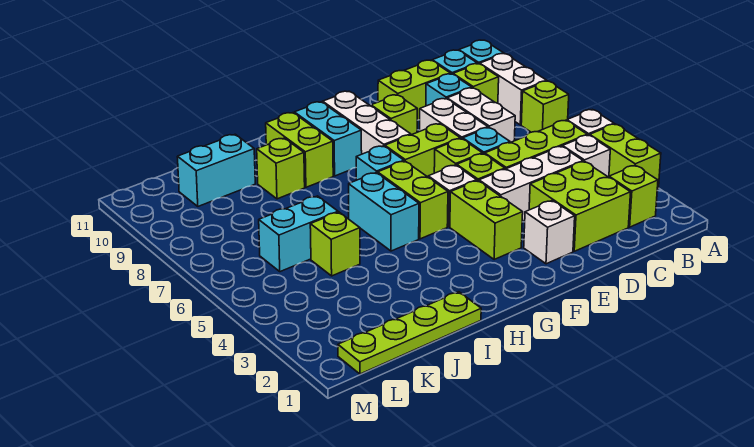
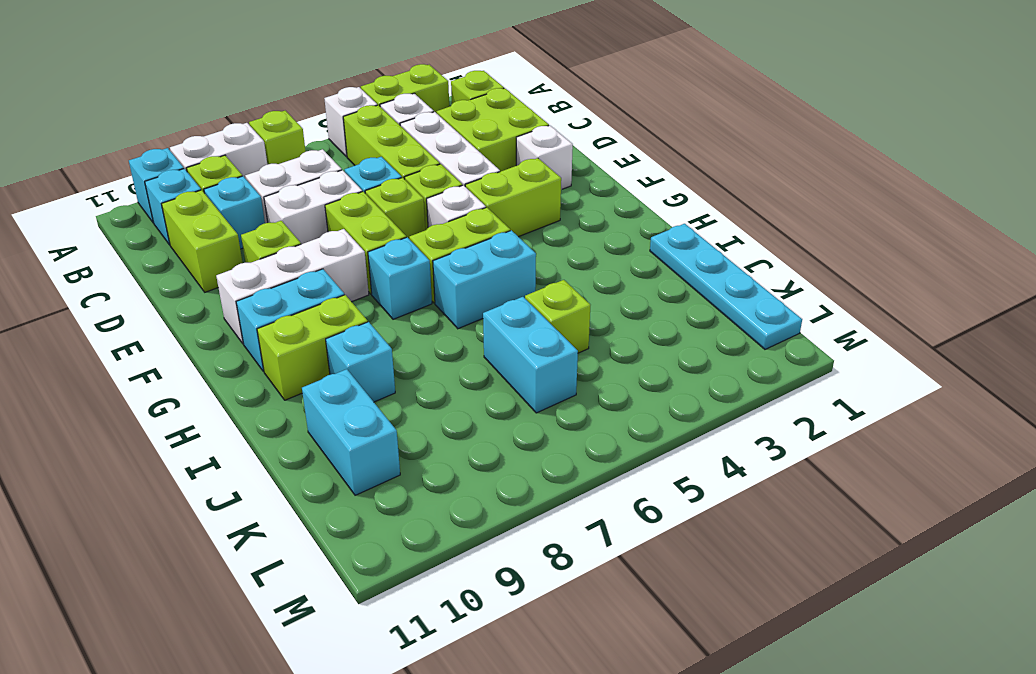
lime plate I1:L1 level 1 -> cyan plate I1:L1 level 1
lime brick I9 level 1 -> cyan brick I9 level 1

